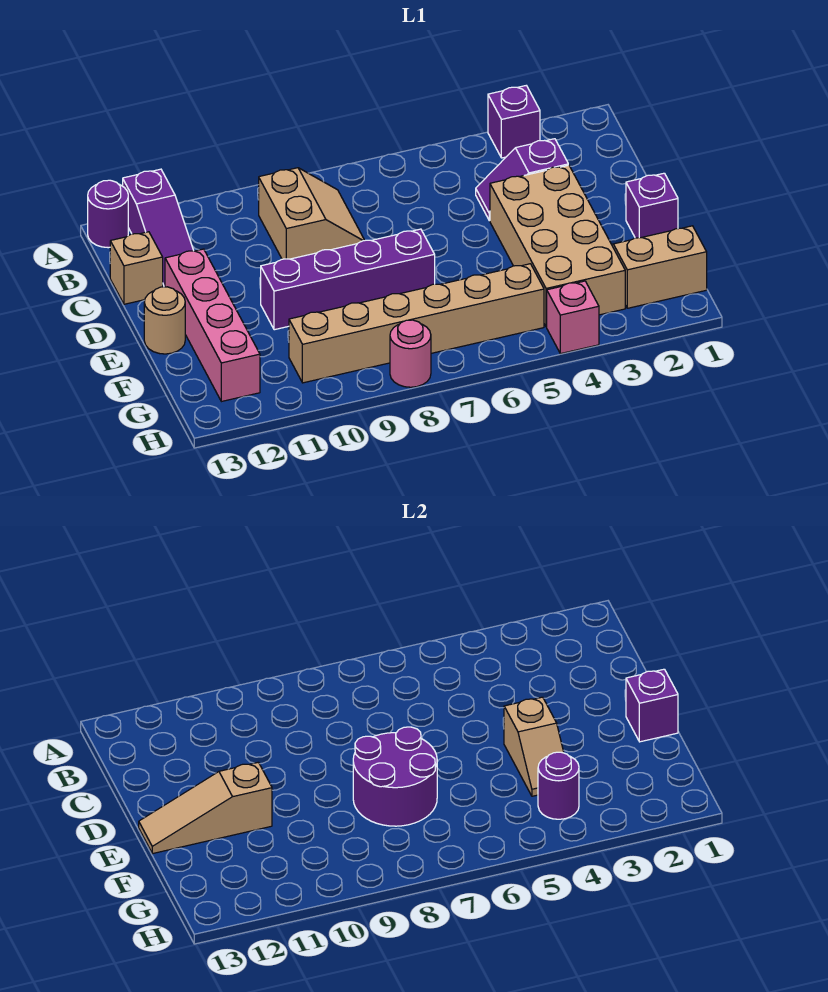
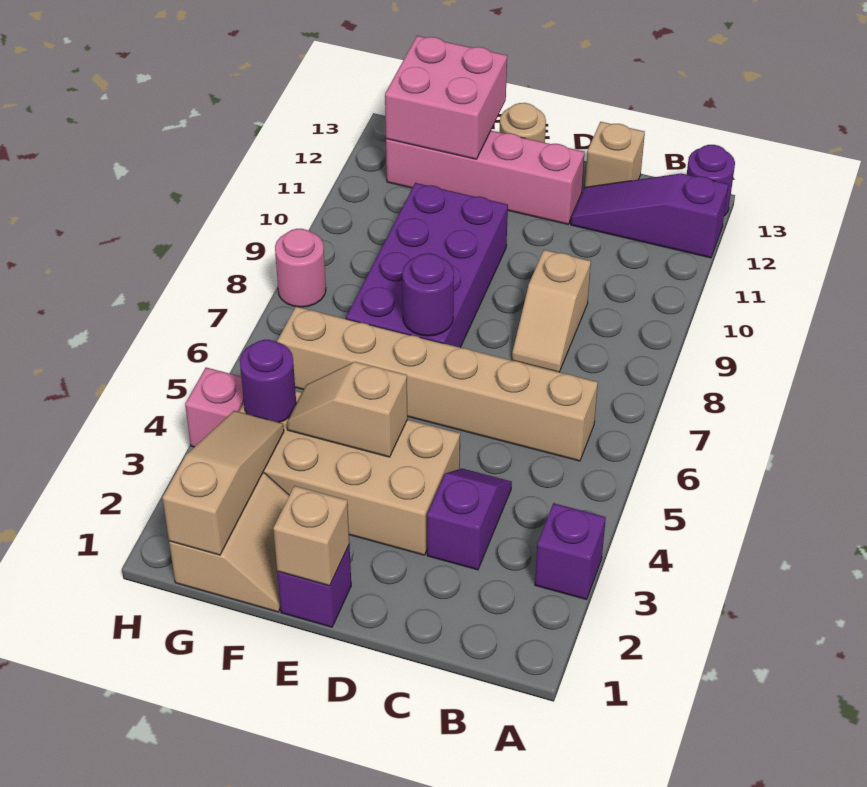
tan slope B8:C9 level 1 top 9 -> tan slope C8:C9 level 1 top 9
purple brick E1 level 2 -> tan brick E1 level 2
purple brick E7:E10 level 1 -> purple brick E7:F10 level 1
purple round brick E7:F8 level 2 -> purple round brick E7 level 2
tan slope E11:E13 level 2 top 11 -> tan slope G1:G3 level 2 top 1
none -> pink brick F12:G13 level 2
tan brick G5:G10 level 1 -> tan brick B6:G6 level 1

